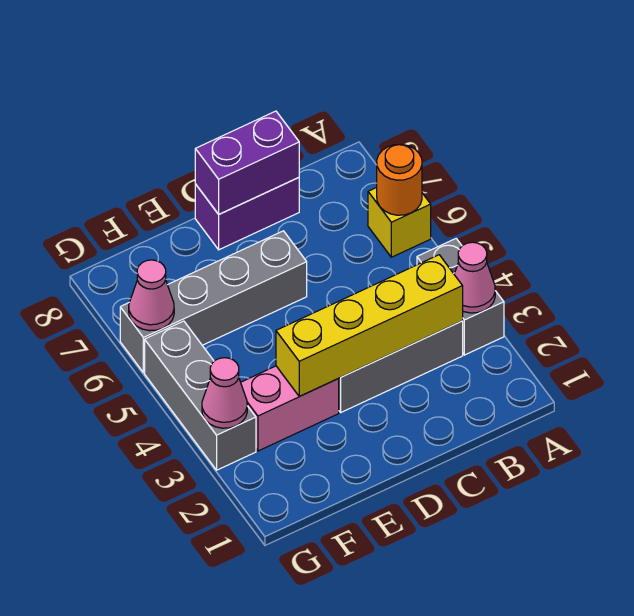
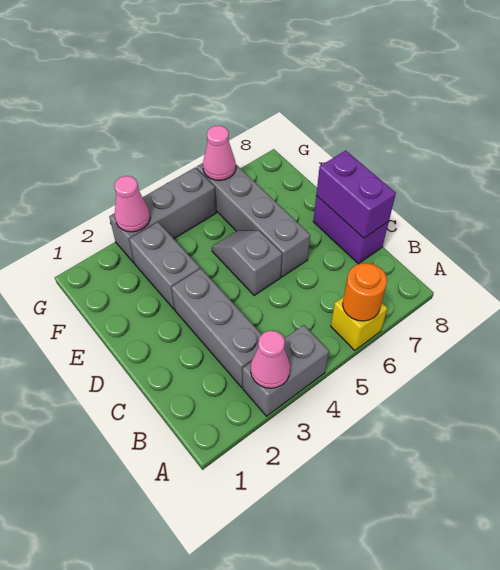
yellow brick B3:E3 level 2 -> none
none -> grey slope D5:E5 level 1 top D
pink brick E3:F3 level 1 -> grey brick E3:F3 level 1

